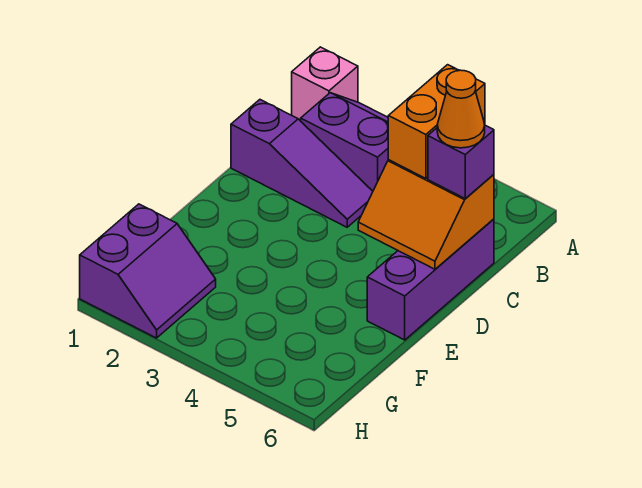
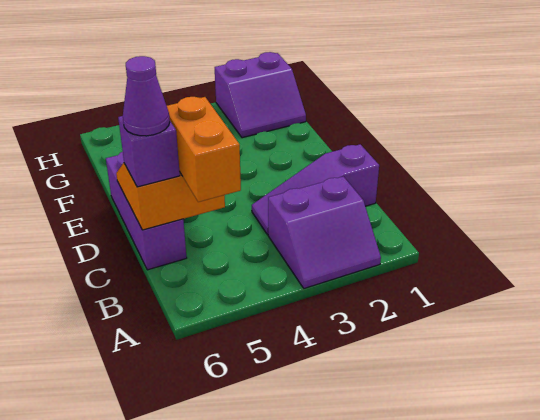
pink brick A1 level 1 -> none
orange cone C6 level 4 -> purple cone C6 level 4
purple slope G1:H2 level 1 top 1 -> purple slope G1:H2 level 1 top H

